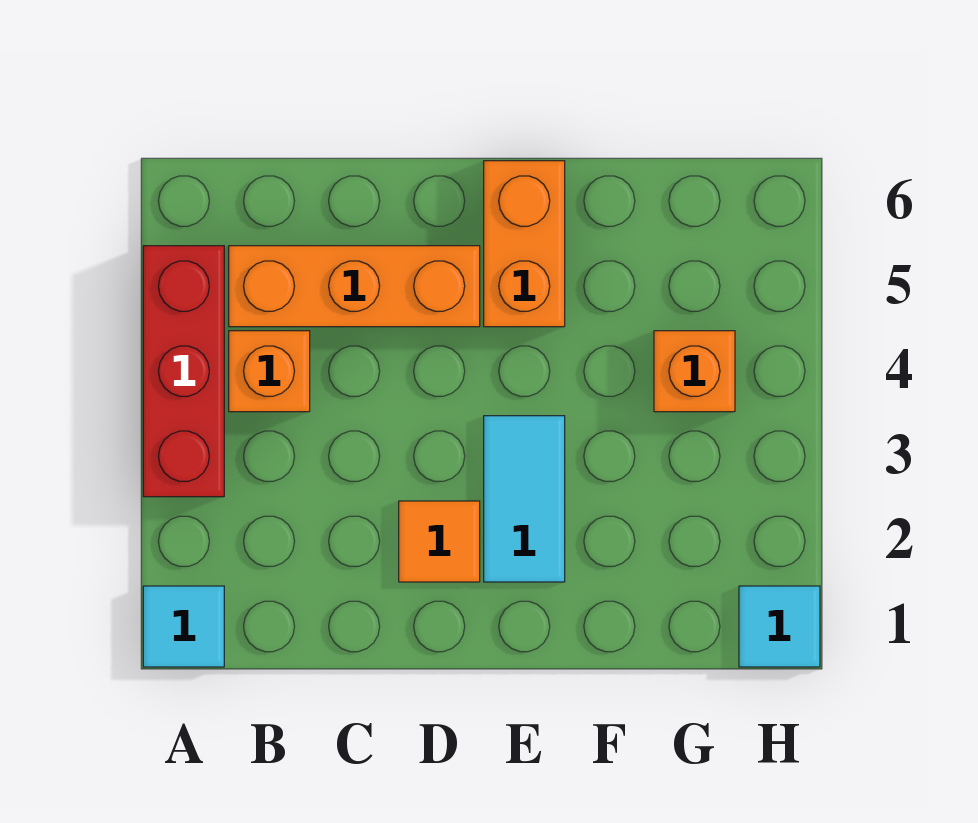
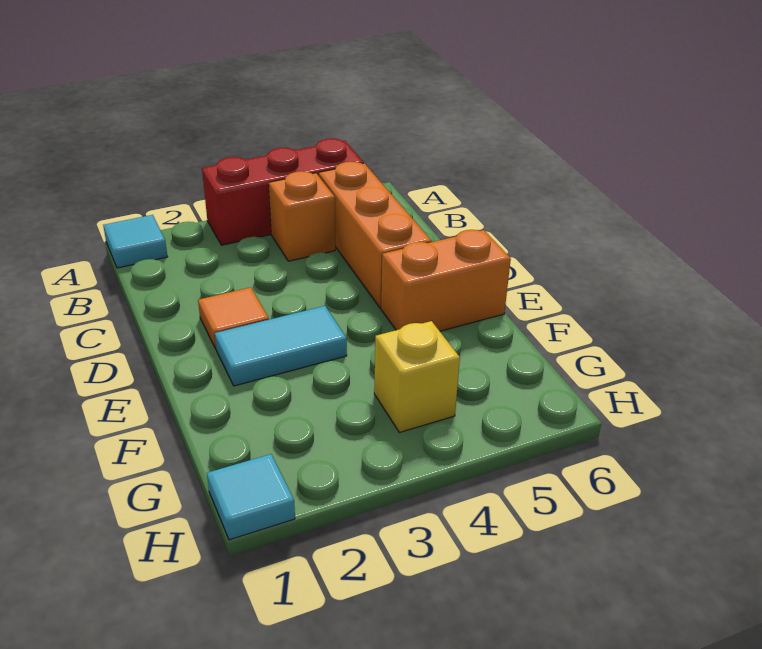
orange brick G4 level 1 -> yellow brick G4 level 1

